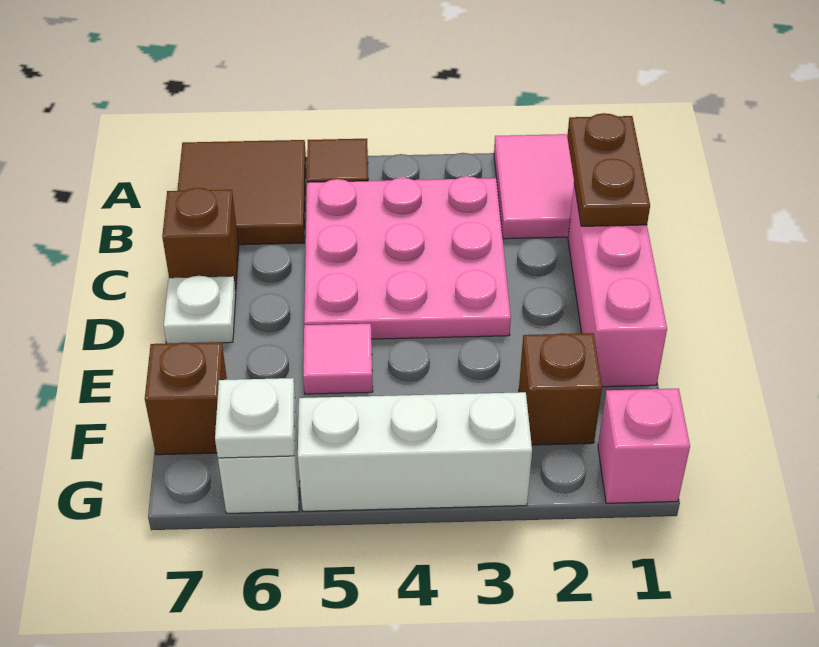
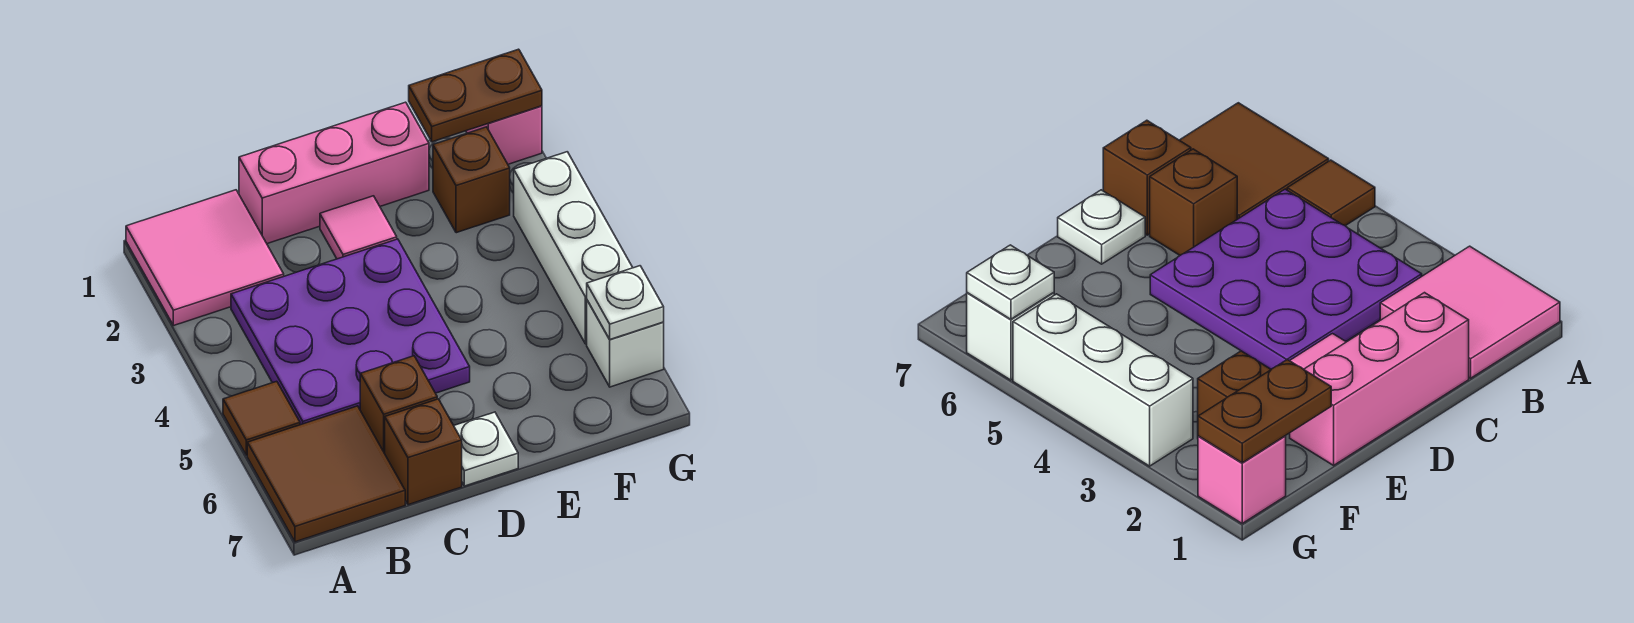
brown plate B1:C1 level 2 -> brown plate F1:G1 level 2
pink plate B3:D5 level 1 -> purple plate B3:D5 level 1
pink tile E5 level 1 -> pink tile D2 level 1
brown brick F7 level 1 -> brown brick C6 level 1

